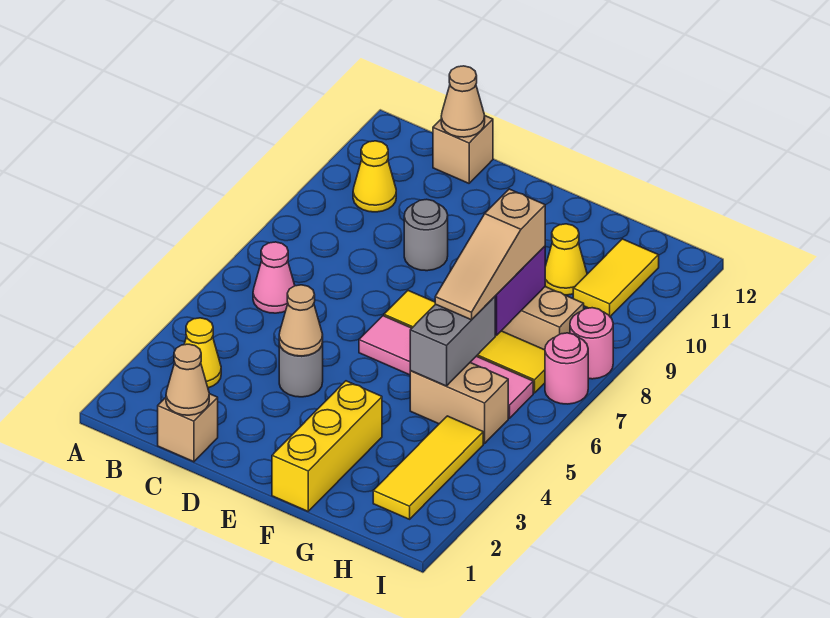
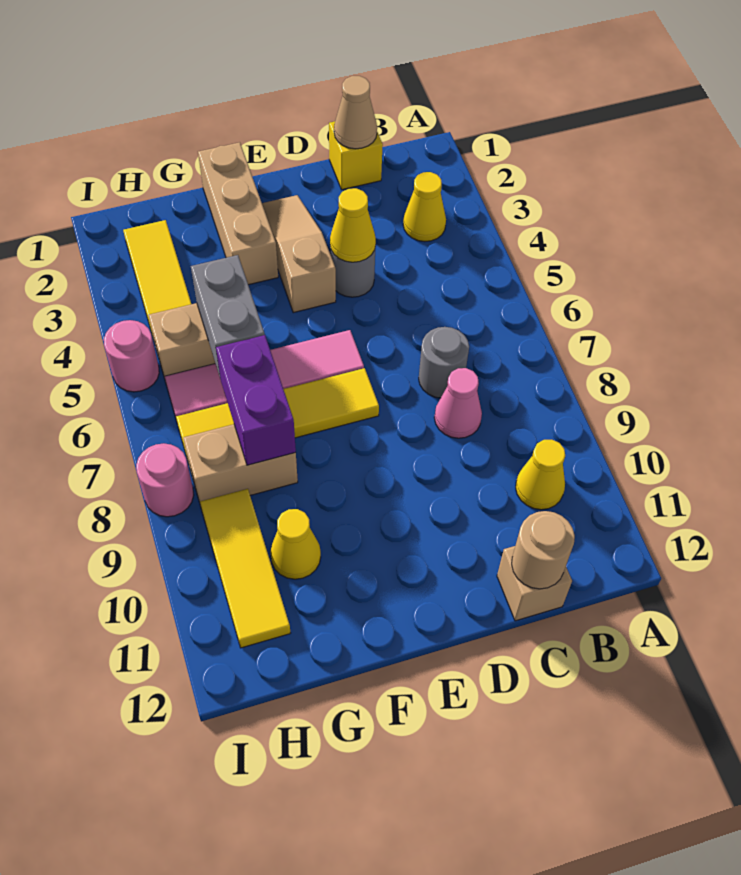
pink cone B6 level 1 -> pink cone C8 level 1
tan brick C1 level 1 -> yellow brick C1 level 1
tan cone C12 level 2 -> tan round brick C12 level 2
tan cone D4 level 2 -> yellow cone D4 level 2
grey round brick D9 level 1 -> grey round brick C7 level 1
yellow brick F1:F3 level 1 -> tan brick F1:F3 level 1
tan slope G6:G8 level 3 top 8 -> tan slope E2:E4 level 1 top 4
yellow tile H10:H11 level 1 -> yellow tile H9:H11 level 1
pink round brick I7 level 1 -> pink round brick I5 level 1

